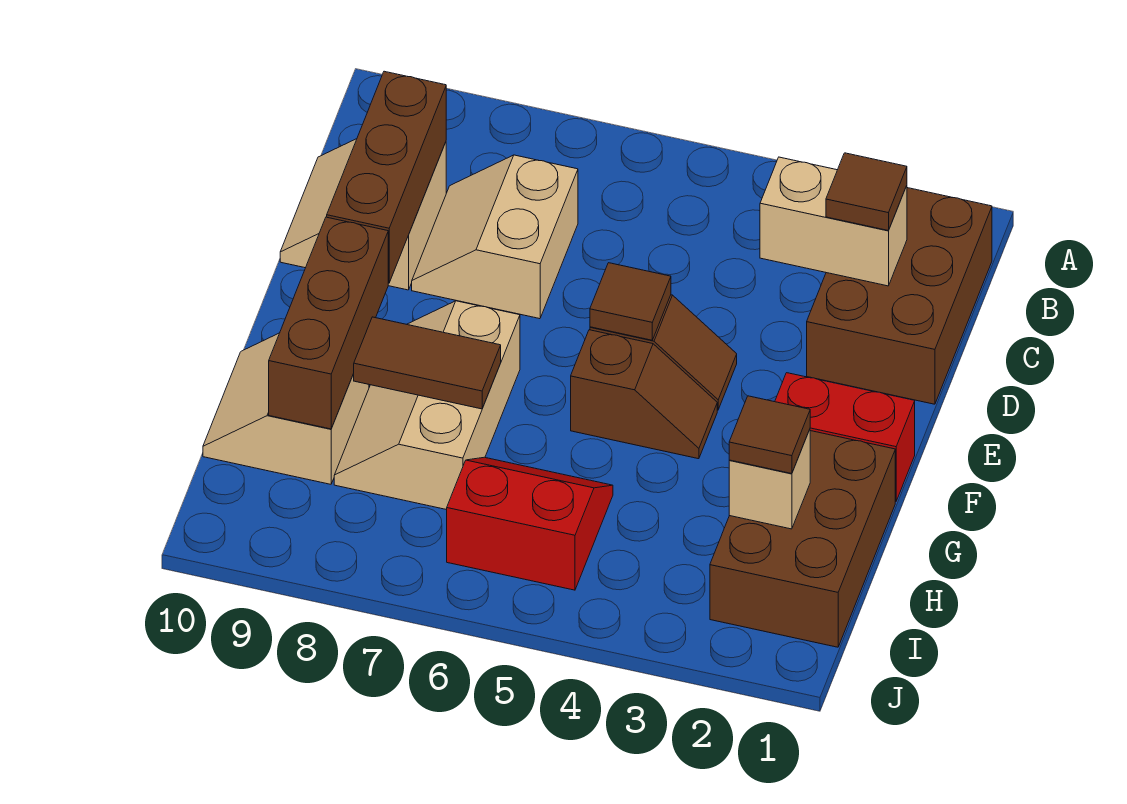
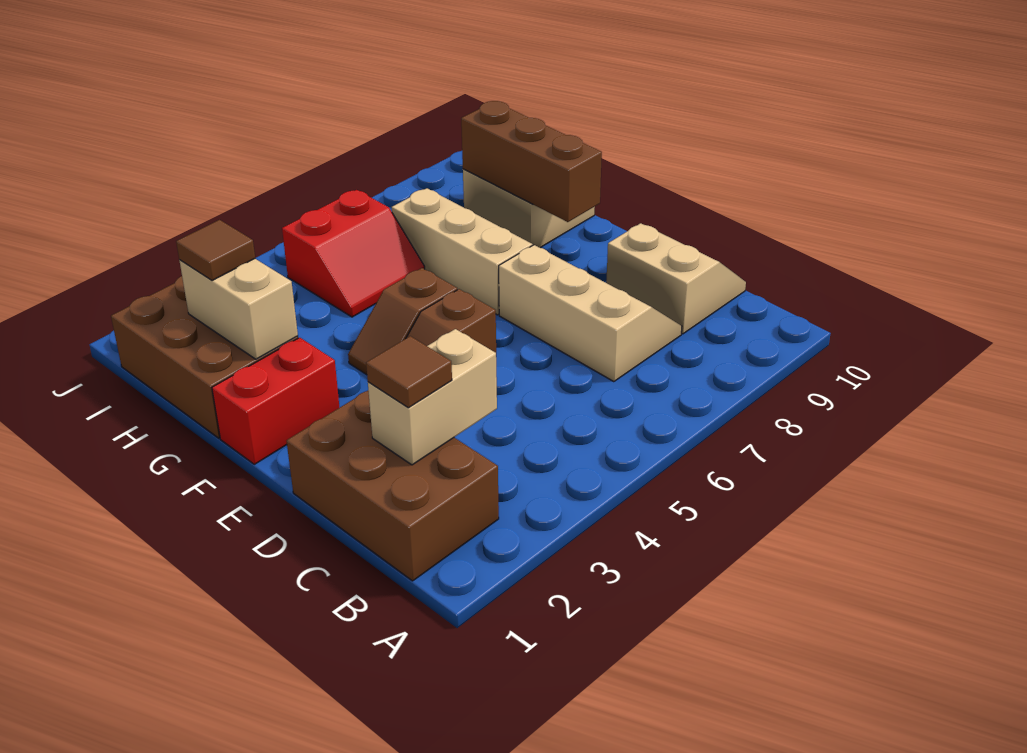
tan slope C7:D8 level 1 top 7 -> tan slope C7:E8 level 1 top 7
brown brick C9:E9 level 2 -> none
brown tile E5 level 2 -> none
brown tile G7:G8 level 2 -> none
tan brick H2 level 2 -> tan brick G2:H2 level 2

